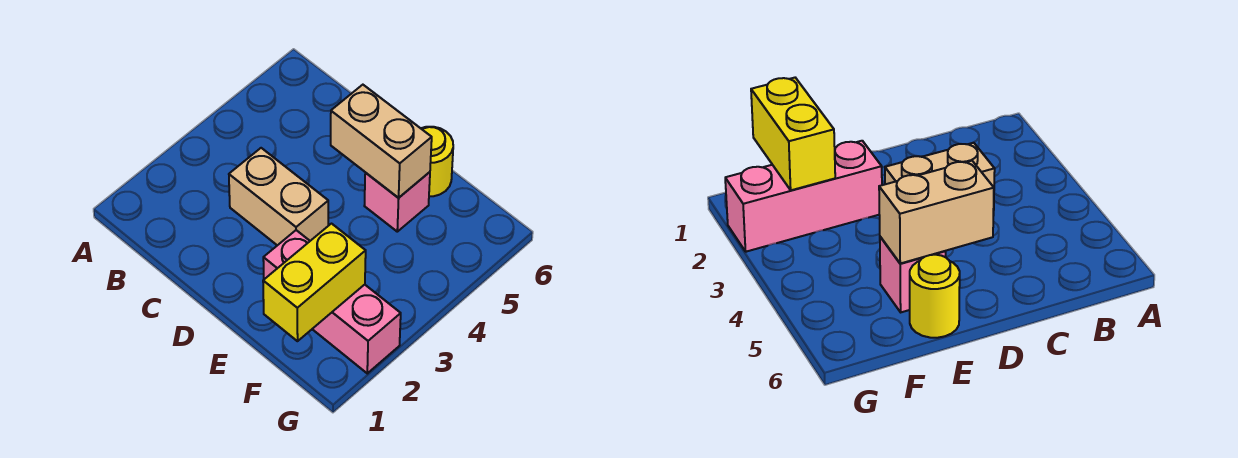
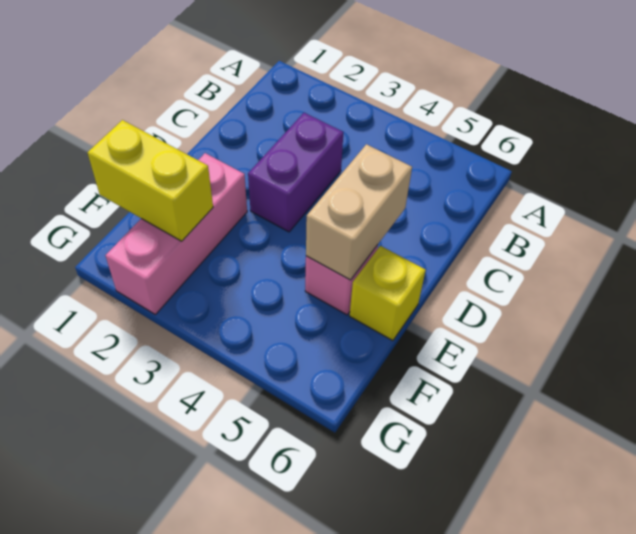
tan brick C3:D3 level 1 -> purple brick C3:D3 level 1
yellow round brick E6 level 1 -> yellow brick E6 level 1

